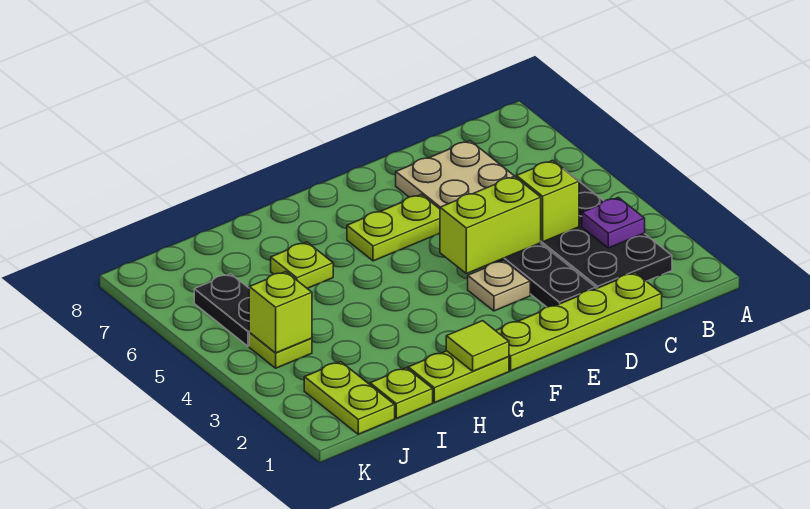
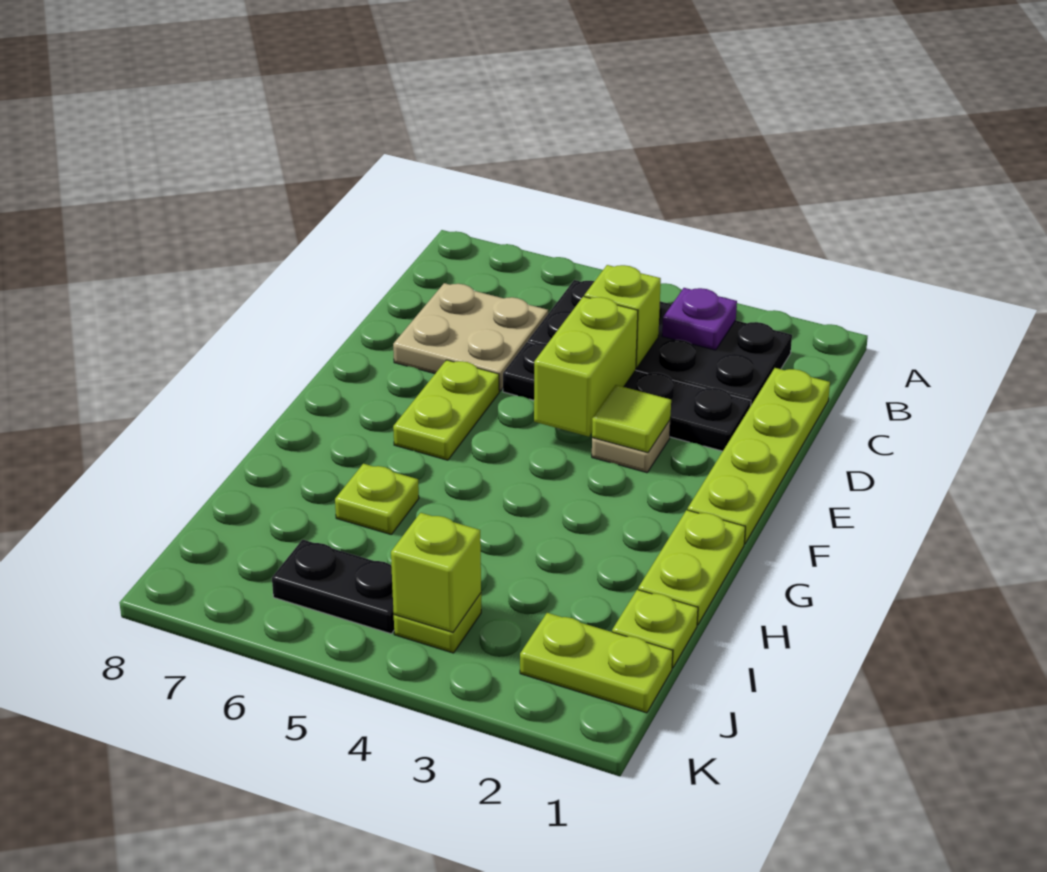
lime tile G1 level 2 -> lime tile E3 level 2

